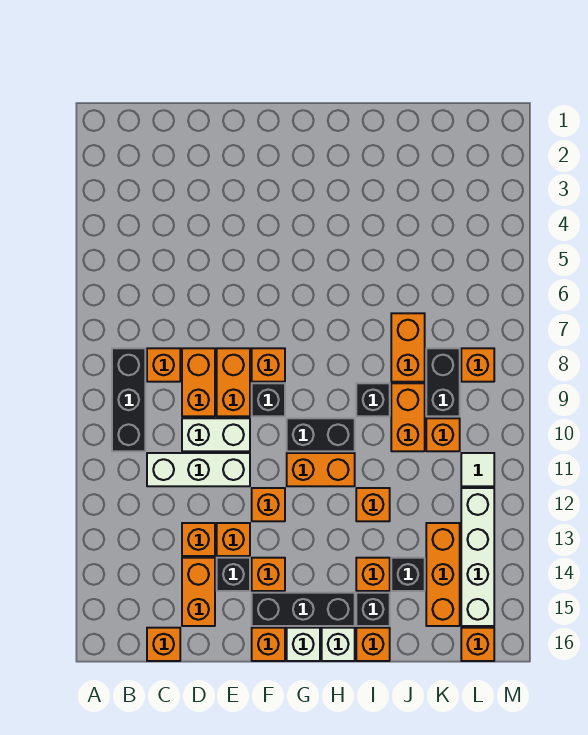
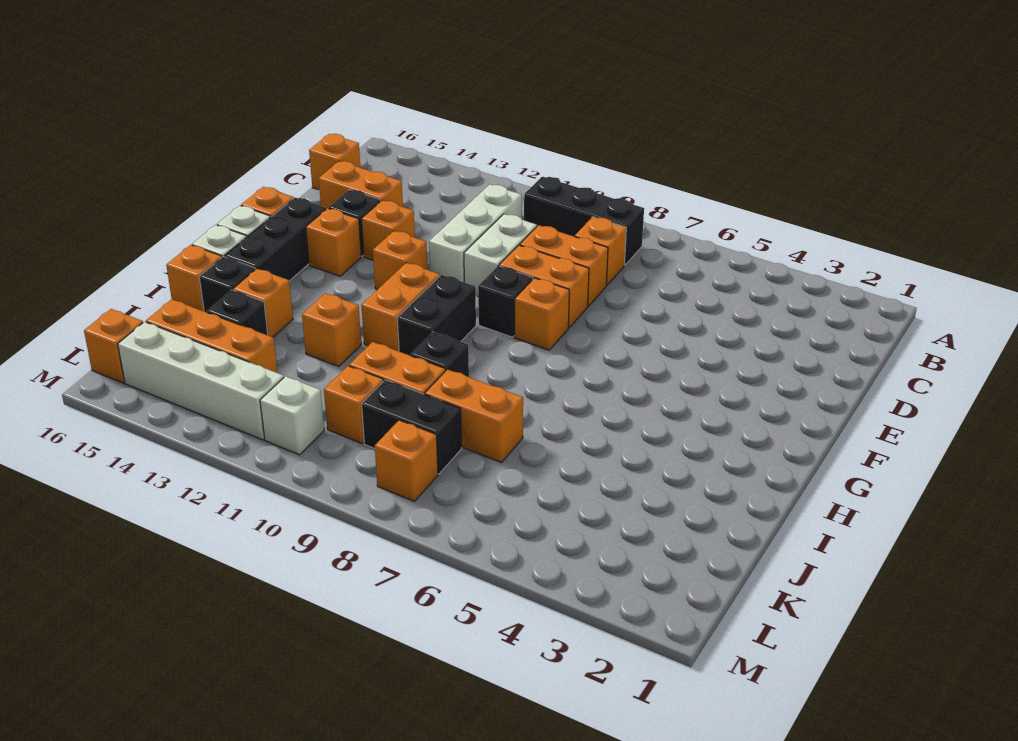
orange brick D13 level 1 -> none
white tile L11 level 1 -> white brick L11 level 1

